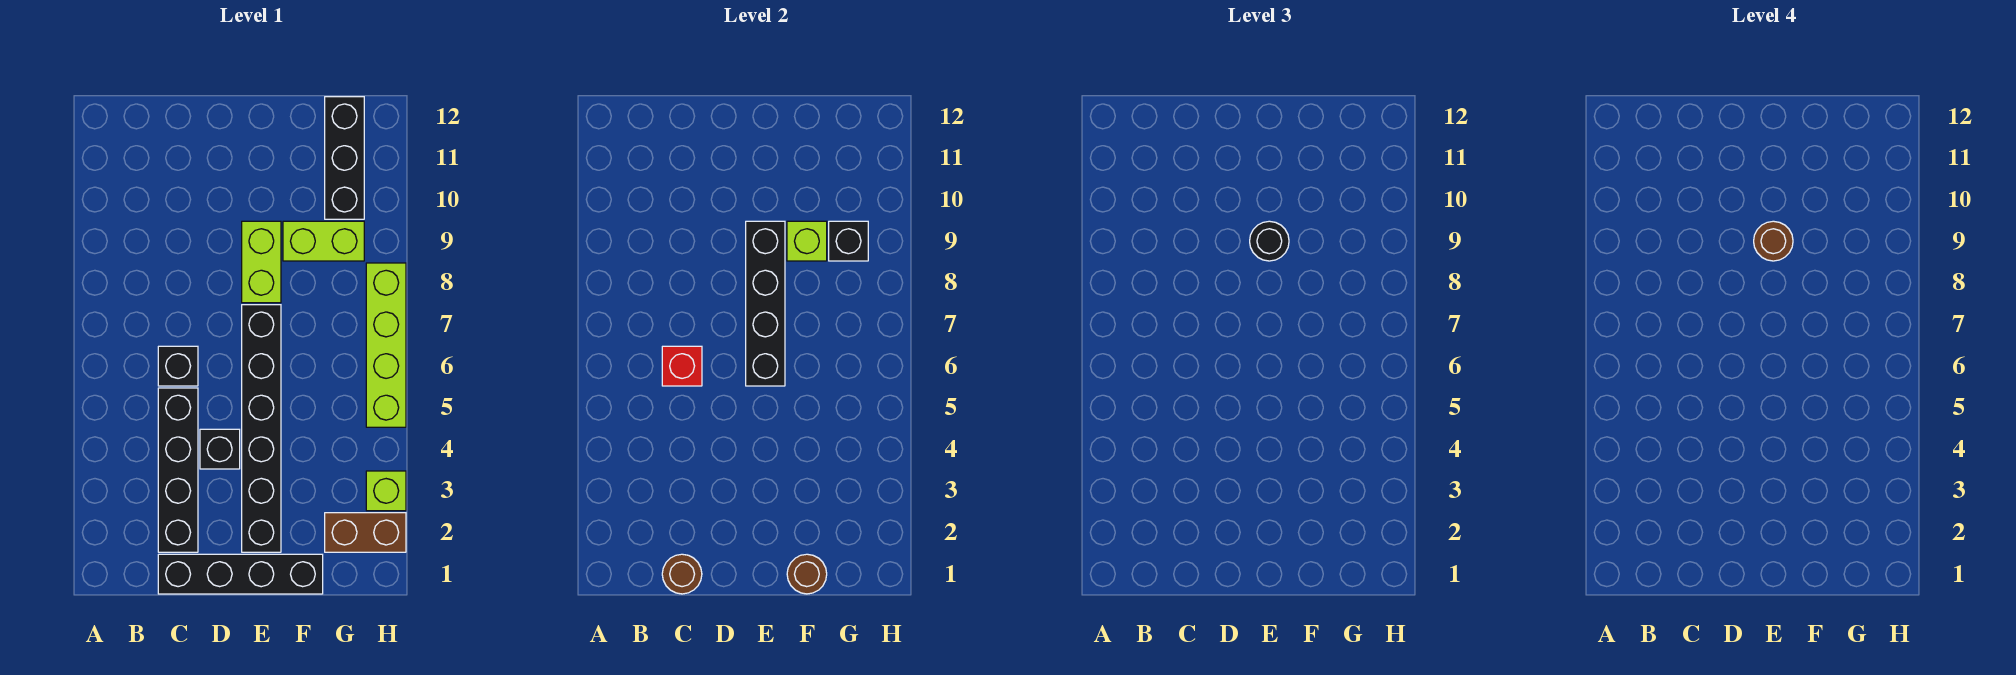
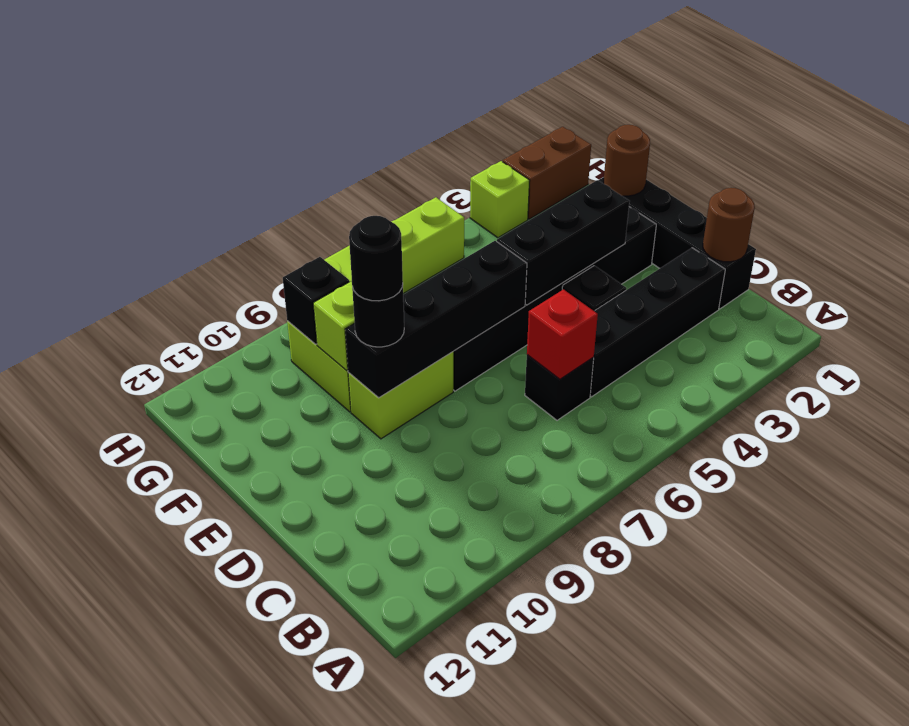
brown round brick E9 level 4 -> black round brick E9 level 4
brown brick G2:H2 level 1 -> brown brick H1:H2 level 1
black brick G10:G12 level 1 -> black brick E3:E5 level 2

